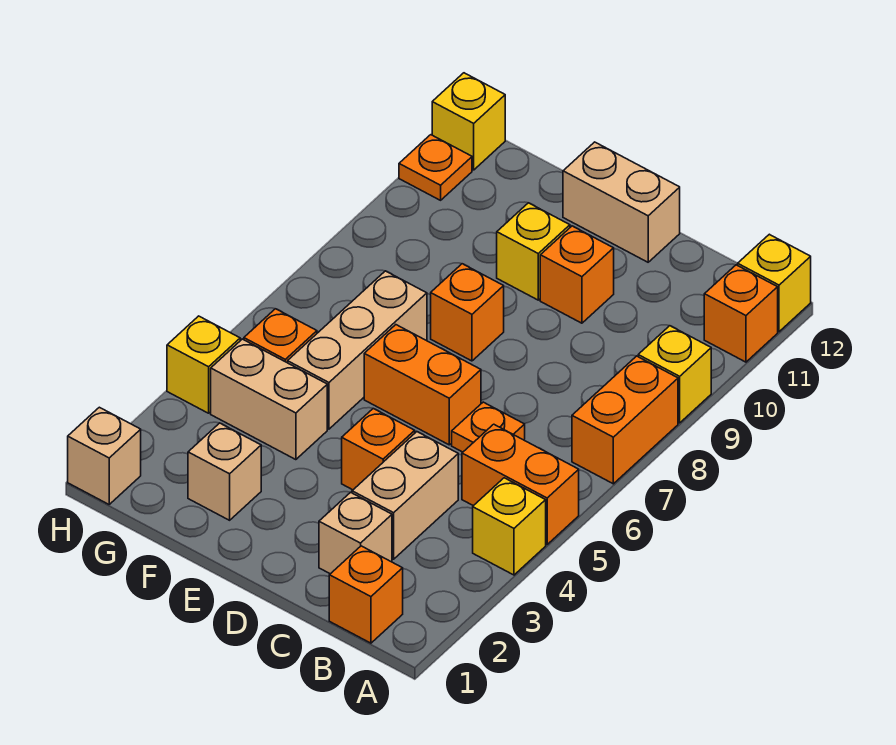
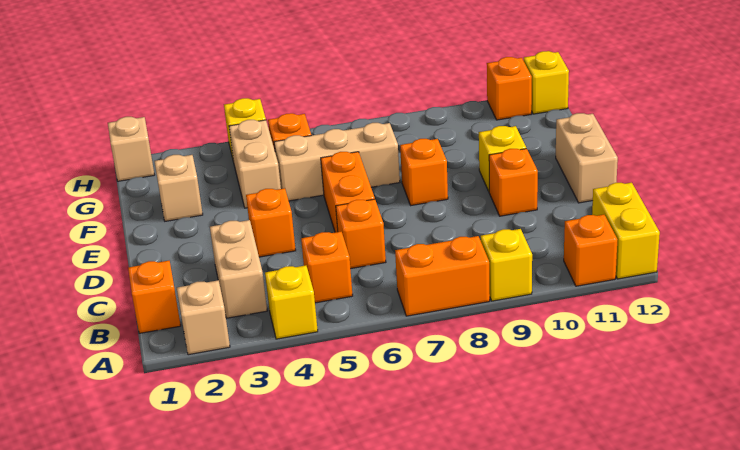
orange brick A5:B5 level 1 -> orange brick B5 level 1
yellow brick A12 level 1 -> yellow brick A12:B12 level 1
tan brick C2 level 1 -> tan brick A2 level 1
tan brick C3:C4 level 1 -> tan brick B3:C3 level 1
orange plate C6 level 1 -> orange brick C6 level 1
orange plate H11 level 1 -> orange brick H11 level 1

